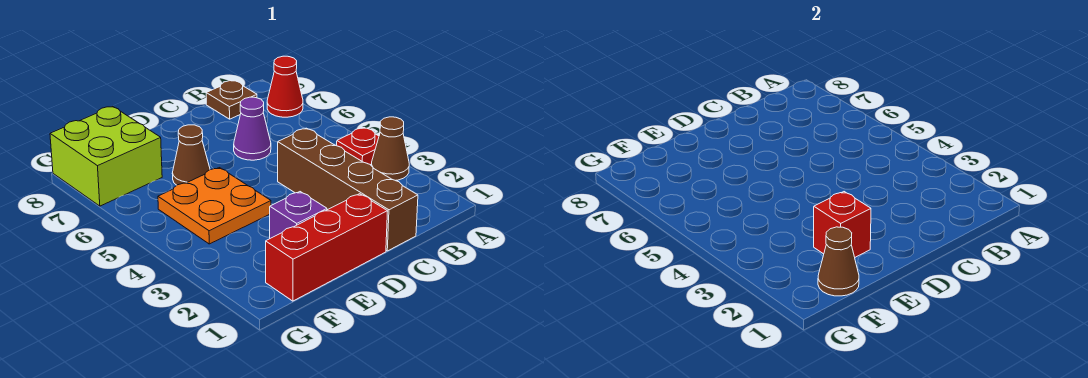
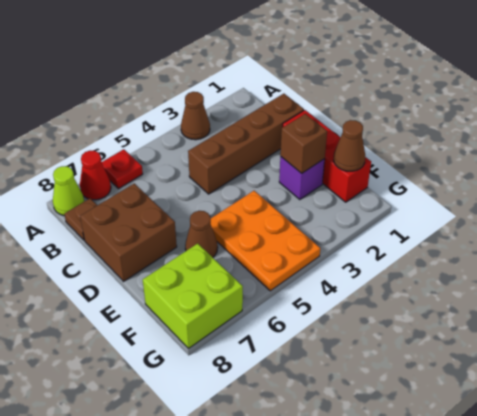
red plate A4 level 1 -> red plate A6 level 1
none -> lime cone A8 level 1
purple cone C6 level 1 -> none
none -> brown brick C7:D8 level 1
red brick E2 level 2 -> brown brick E2 level 2
orange plate E4:F5 level 1 -> orange plate E4:G5 level 1

